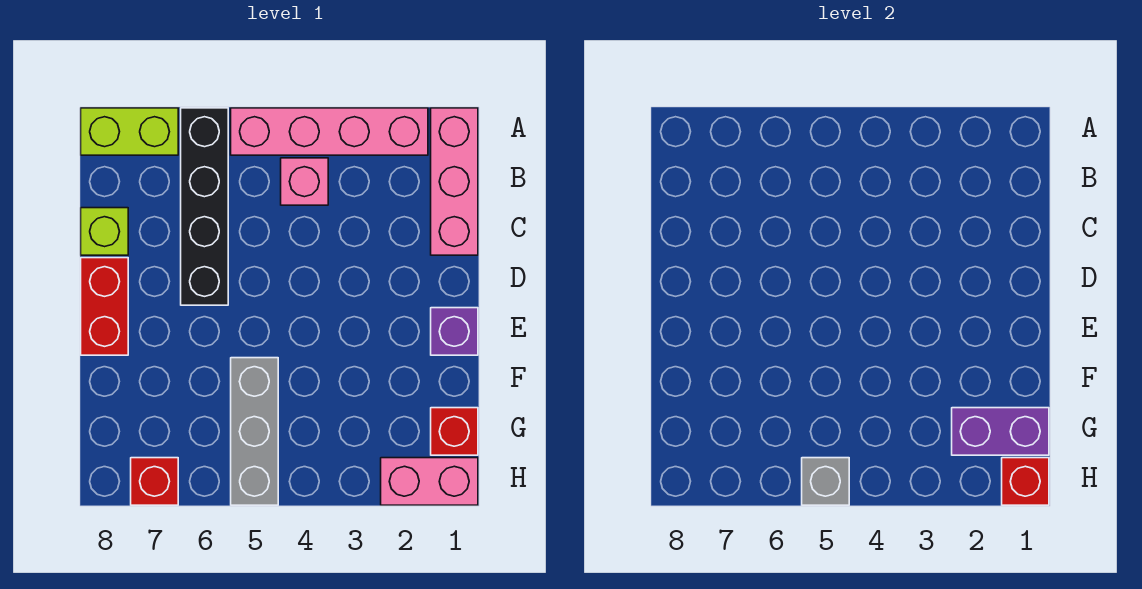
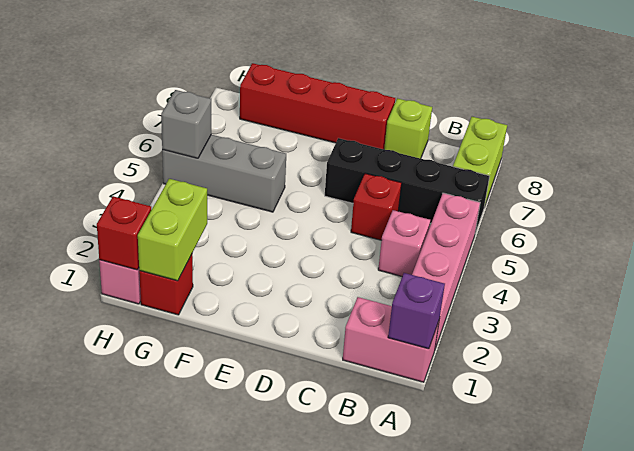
pink brick A1:C1 level 1 -> pink brick A1:B1 level 1
red brick D8:E8 level 1 -> red brick D8:G8 level 1
purple brick E1 level 1 -> purple brick A1 level 2
purple brick G1:G2 level 2 -> lime brick G1:G2 level 2
red brick H7 level 1 -> red brick C5 level 1

